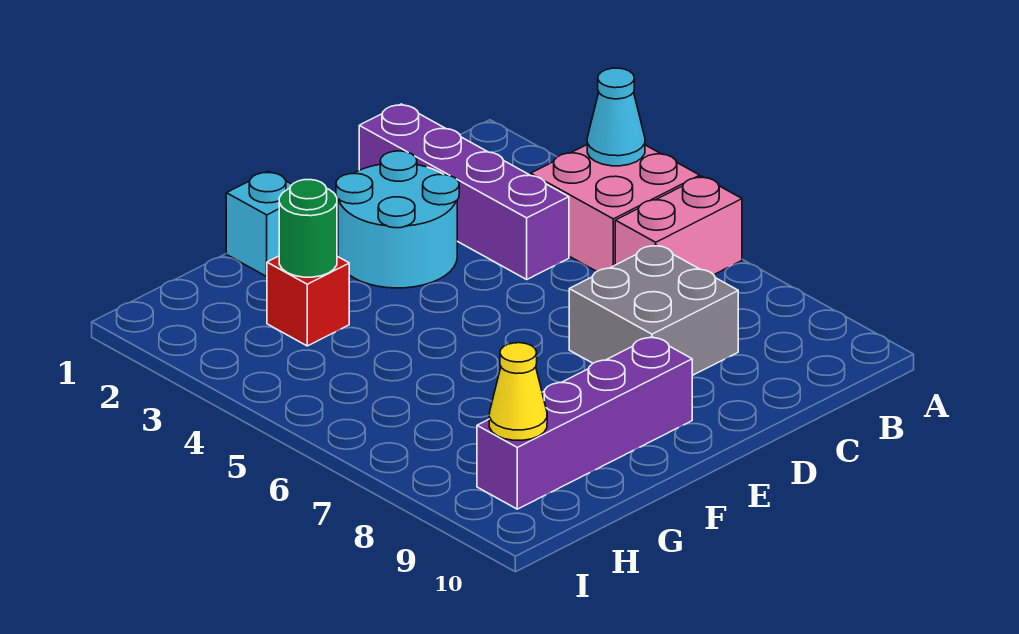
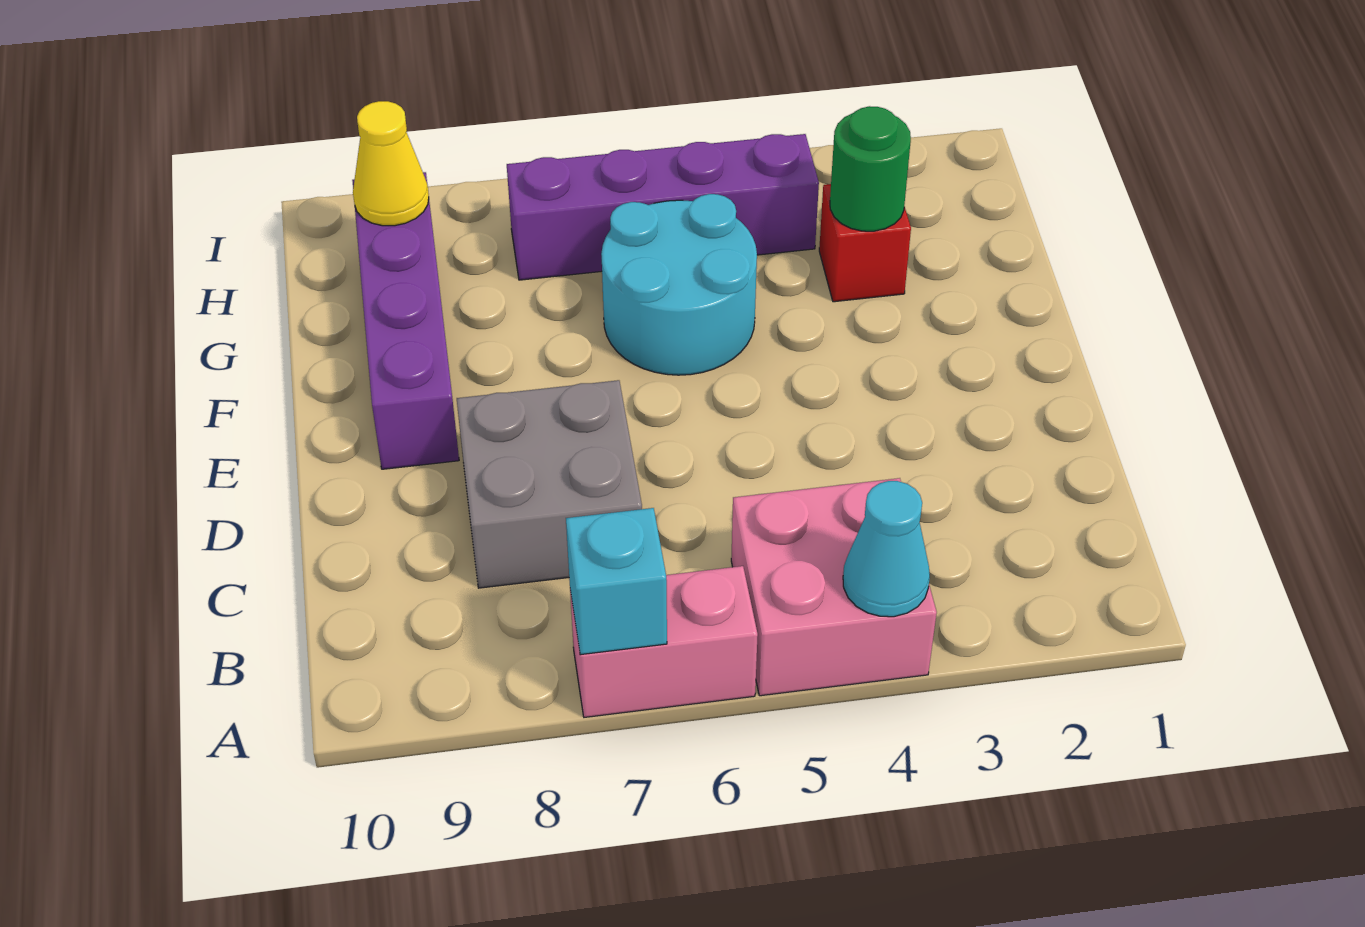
pink brick A6:B6 level 1 -> pink brick A6:A7 level 1
purple brick C1:C4 level 1 -> purple brick H4:H7 level 1
cyan round brick D2:E3 level 1 -> cyan round brick F5:G6 level 1
cyan brick F1 level 1 -> cyan brick A7 level 2

